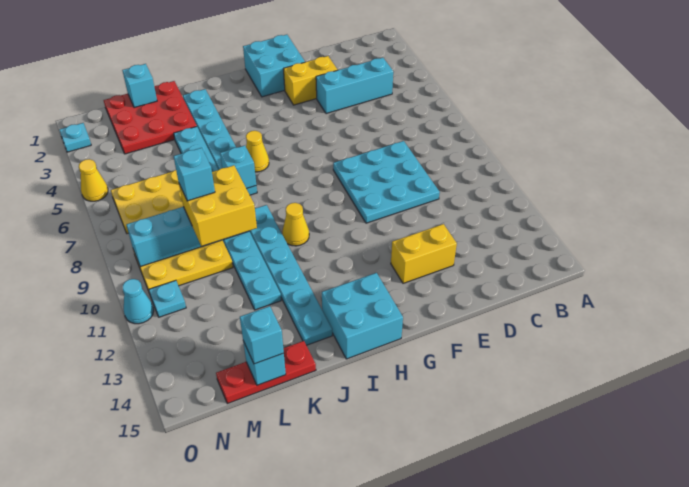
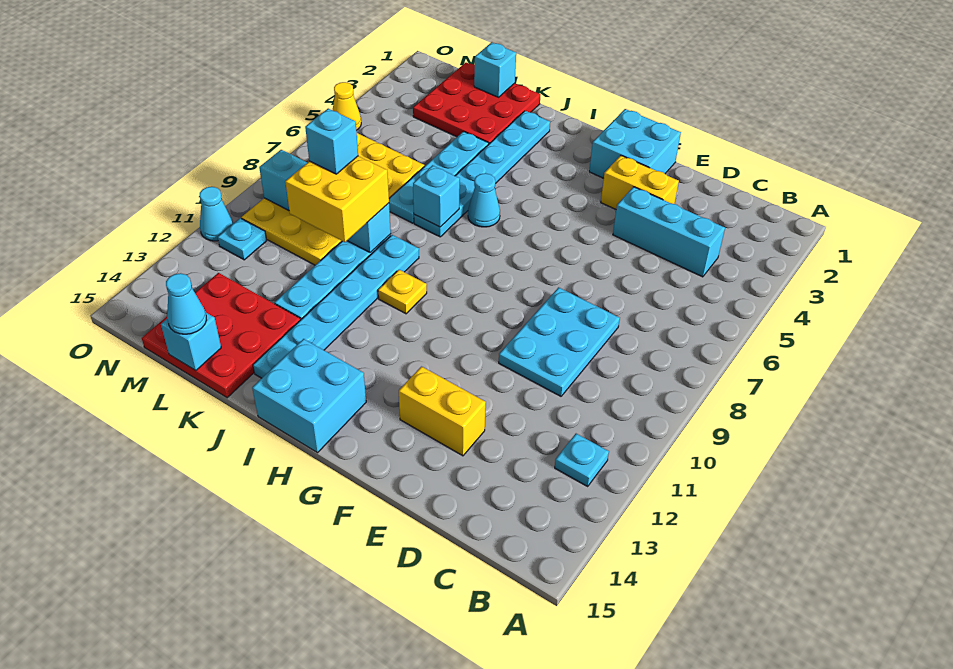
cyan plate D8:F10 level 1 -> cyan plate D8:E10 level 1
yellow cone I6 level 1 -> cyan cone I6 level 1
yellow cone I10 level 1 -> yellow plate I10 level 1
red plate K15:M15 level 1 -> red plate K13:M15 level 1
cyan brick L15 level 3 -> cyan cone L15 level 3
cyan plate O2 level 1 -> cyan plate B12 level 1

